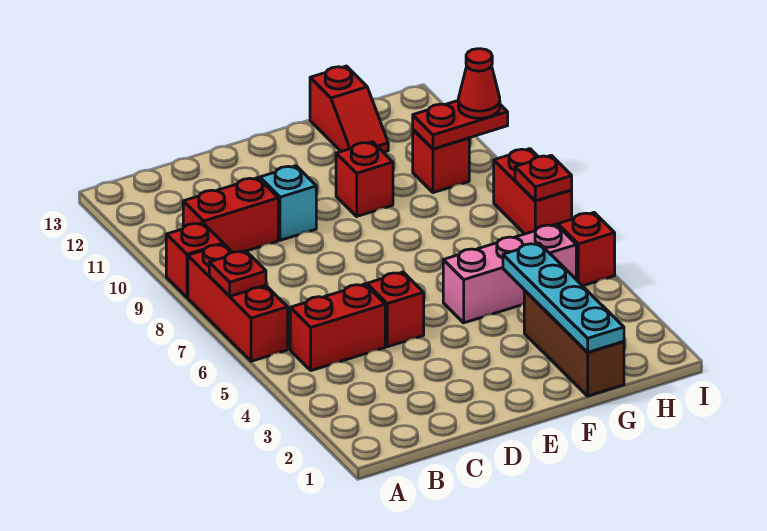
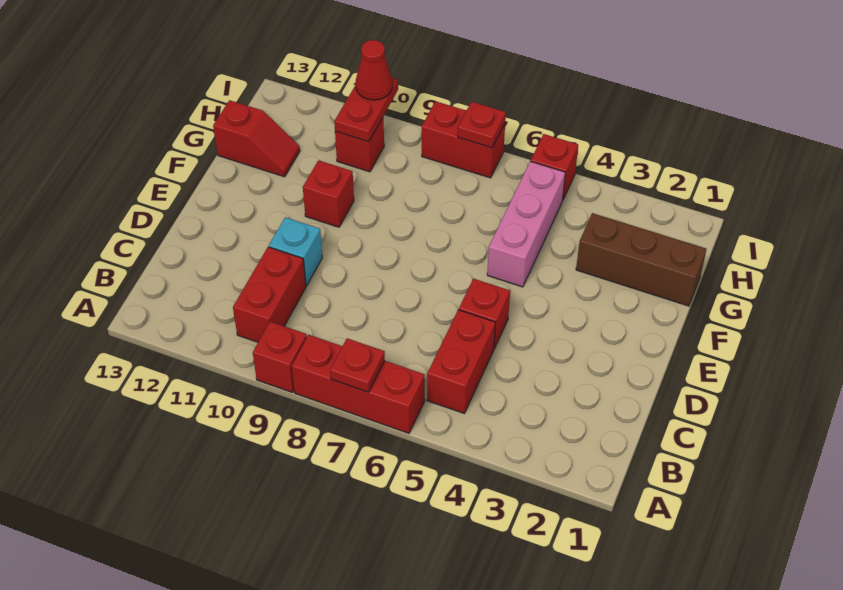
cyan plate G1:G4 level 2 -> none

